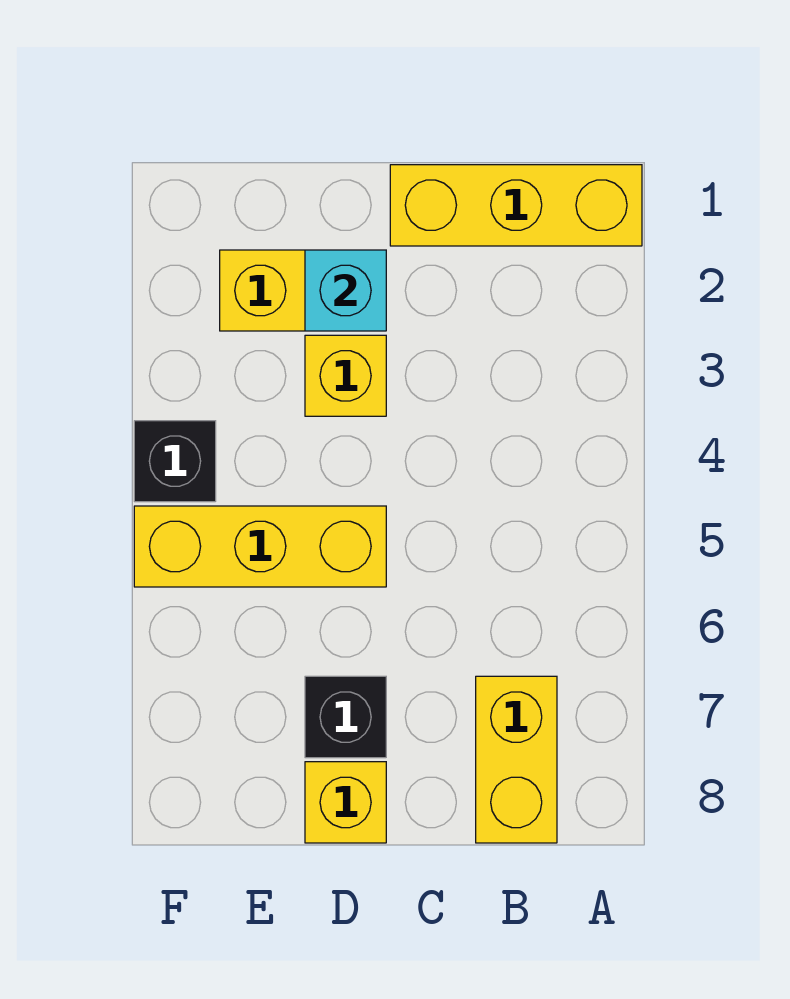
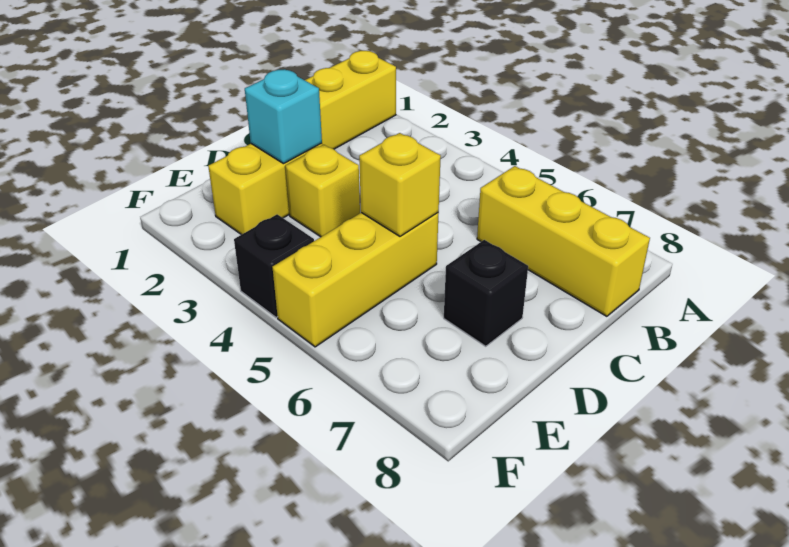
yellow brick B7:B8 level 1 -> yellow brick B6:B8 level 1
yellow brick D8 level 1 -> yellow brick D5 level 2

